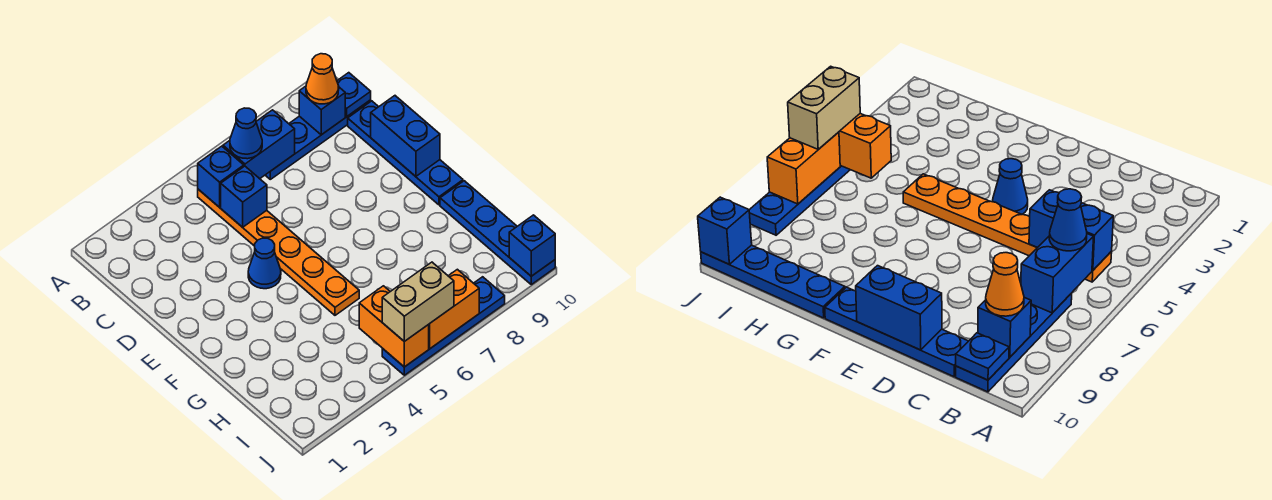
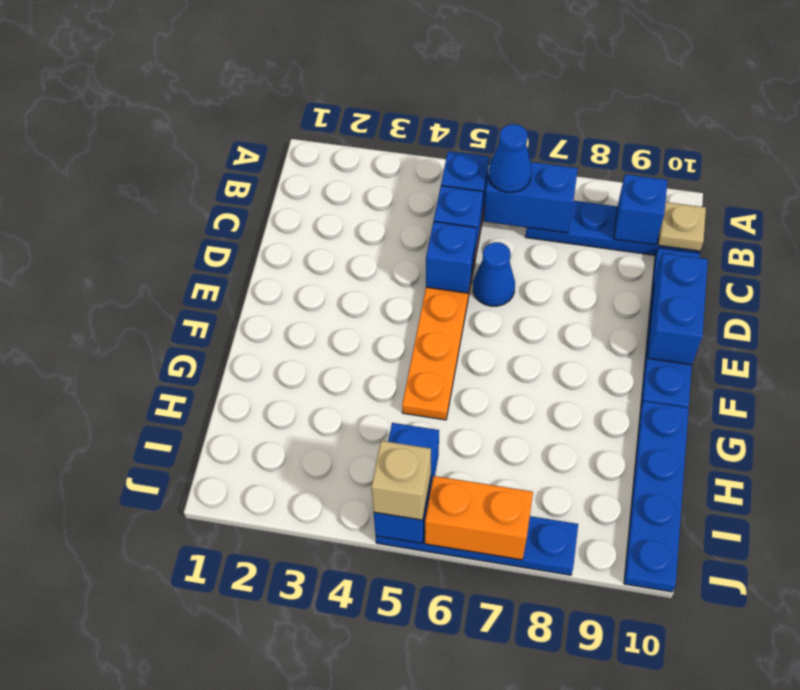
orange cone B9 level 3 -> none
blue plate B10 level 2 -> tan plate B10 level 2
blue cone E4 level 1 -> blue cone D6 level 1
orange brick I5:J5 level 2 -> blue brick I5:J5 level 2
tan brick J5:J6 level 3 -> tan brick J5 level 3
blue brick J10 level 2 -> blue brick D5 level 2

